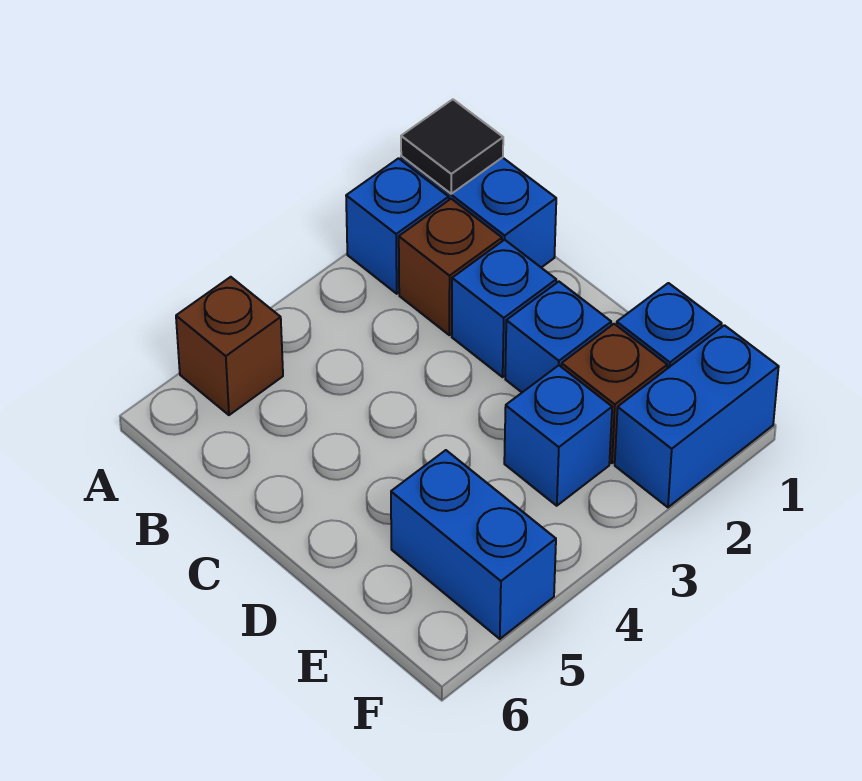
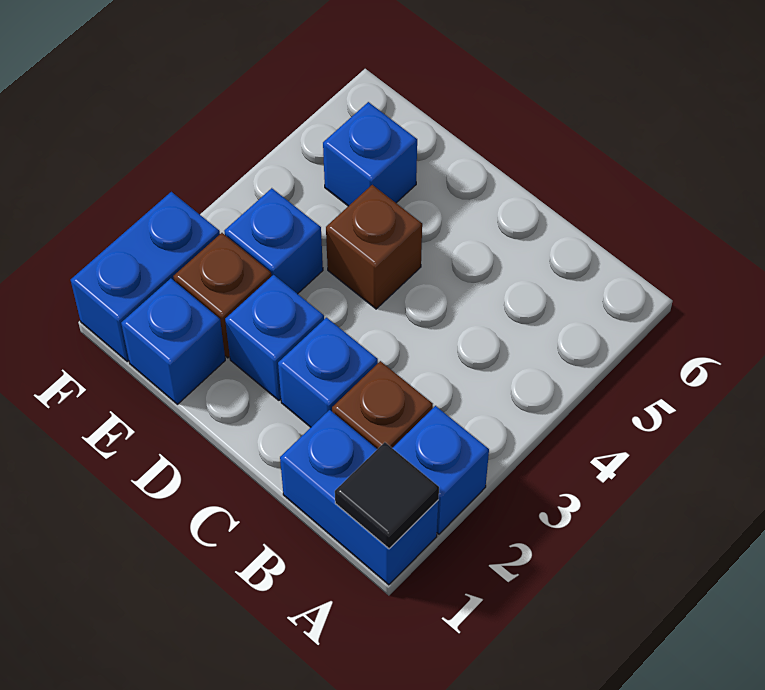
brown brick A5 level 1 -> brown brick D4 level 1
blue brick E5:F5 level 1 -> blue brick E5 level 1

